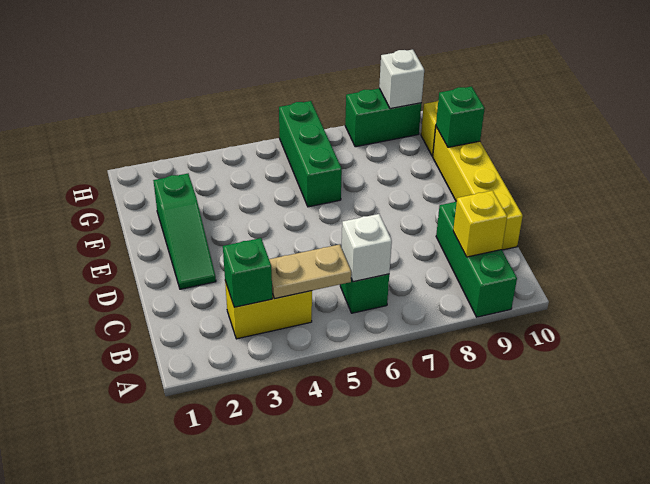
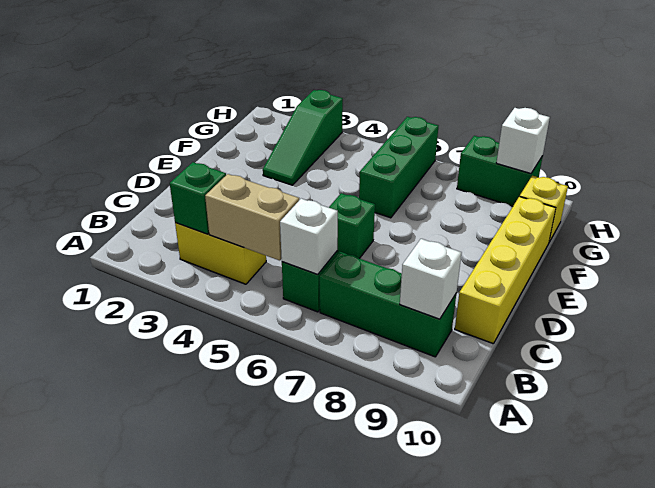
green brick A9:C9 level 1 -> green brick B7:B9 level 1
tan plate B4:B5 level 2 -> tan brick B4:B5 level 2
yellow brick B9 level 2 -> white brick B9 level 2
green slope D2:F2 level 1 top F -> green slope F3:H3 level 1 top H
green brick F10 level 2 -> green brick D6 level 1

